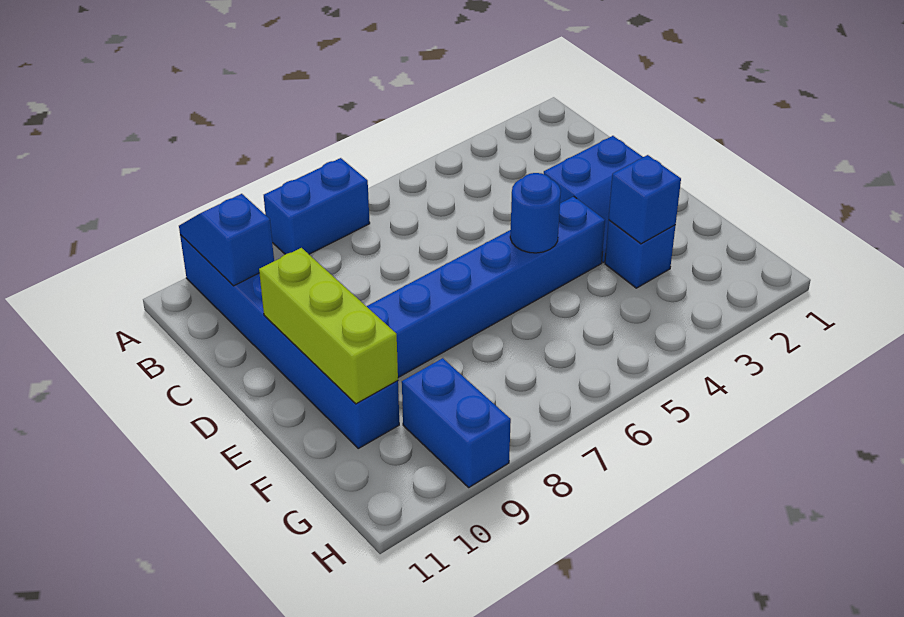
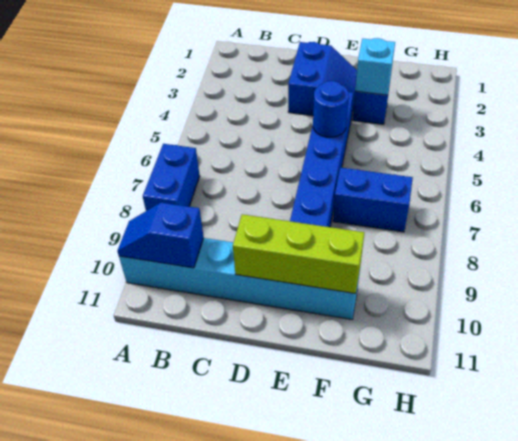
blue brick A10:F10 level 1 -> cyan brick A10:F10 level 1
blue brick F3 level 2 -> cyan brick F3 level 2
blue brick G9:H9 level 1 -> blue brick F7:G7 level 1

